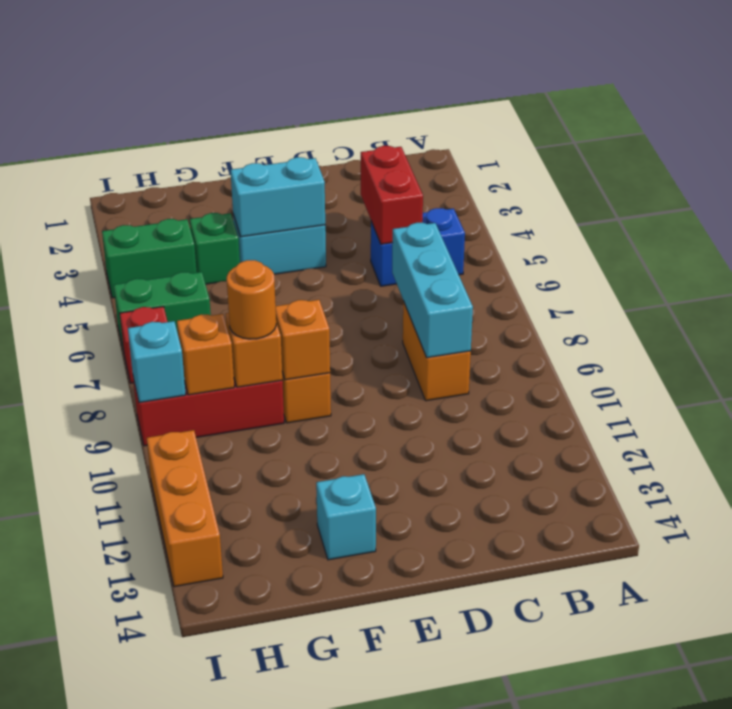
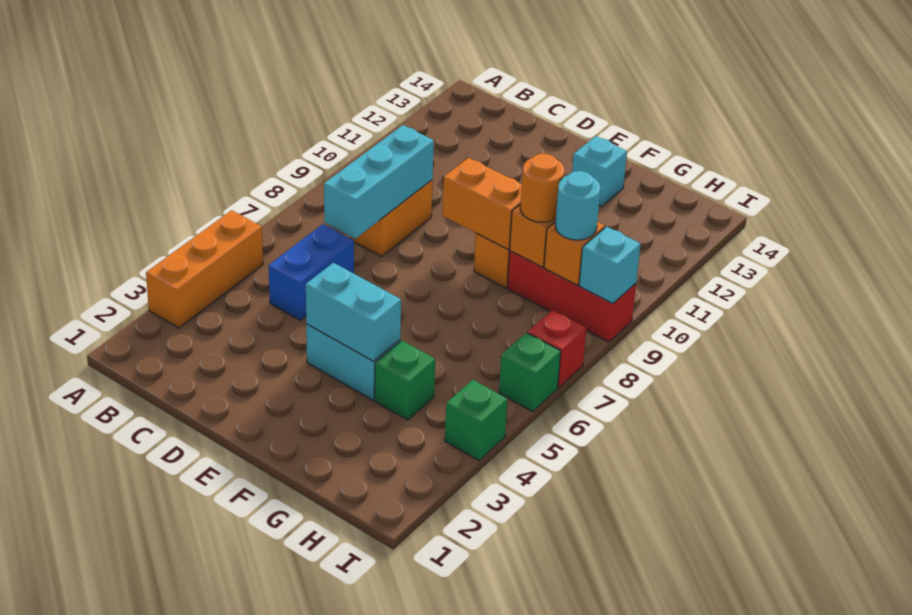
blue brick B5:C5 level 1 -> blue brick C5:C6 level 1
red brick C4:C5 level 2 -> none
orange brick F9 level 2 -> orange brick E9:F9 level 2
green brick H4:I4 level 1 -> green brick I4 level 1
green brick H6:I6 level 1 -> green brick I6 level 1
none -> cyan round brick H9 level 3
orange brick I11:I13 level 1 -> orange brick A3:A5 level 1

